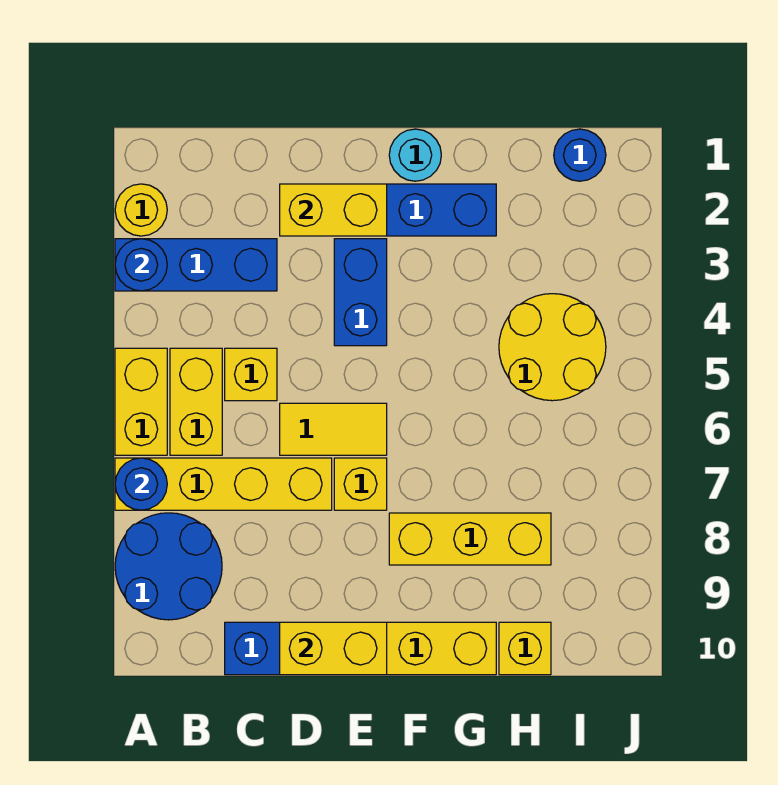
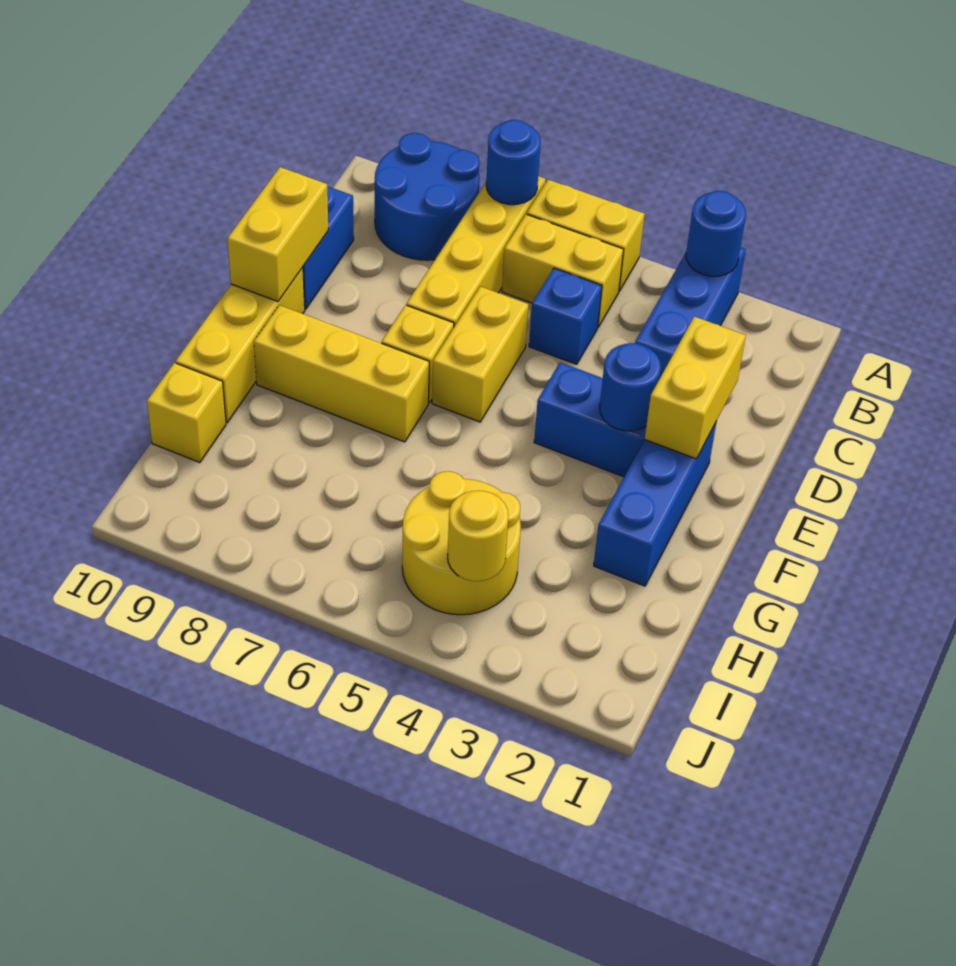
yellow round brick A2 level 1 -> yellow round brick I4 level 2
yellow brick C5 level 1 -> blue brick C5 level 1
yellow tile D6:E6 level 1 -> yellow brick D6:E6 level 1
cyan round brick F1 level 1 -> none
yellow brick F8:H8 level 1 -> yellow brick F7:F9 level 1
blue round brick I1 level 1 -> blue round brick E3 level 2

